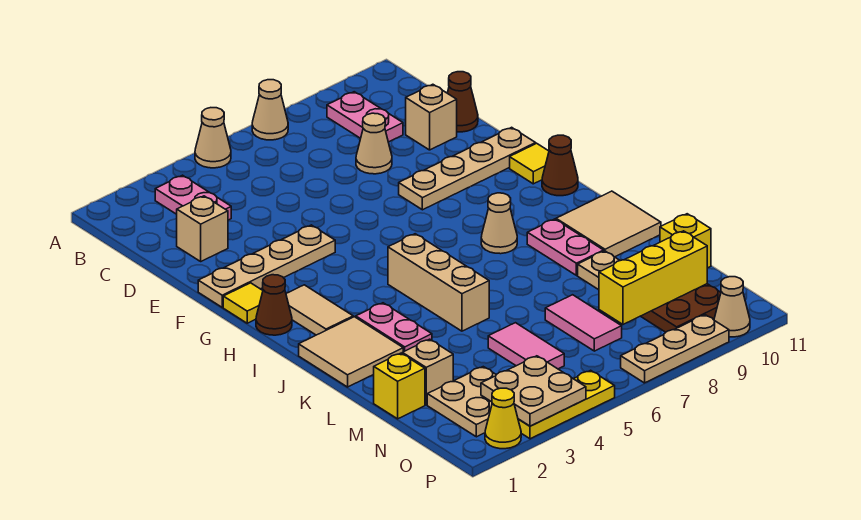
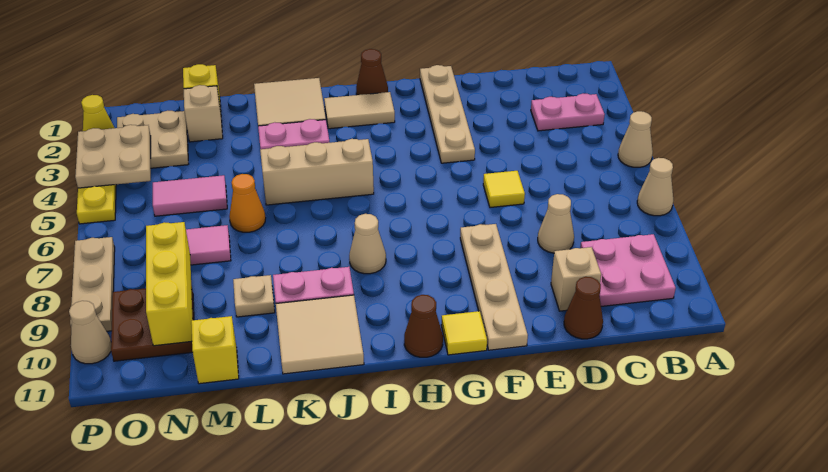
pink plate B9:C9 level 1 -> pink plate B9:C10 level 1
tan brick D2 level 1 -> none
yellow tile G1 level 1 -> yellow tile E6 level 1
none -> orange cone L6 level 1

